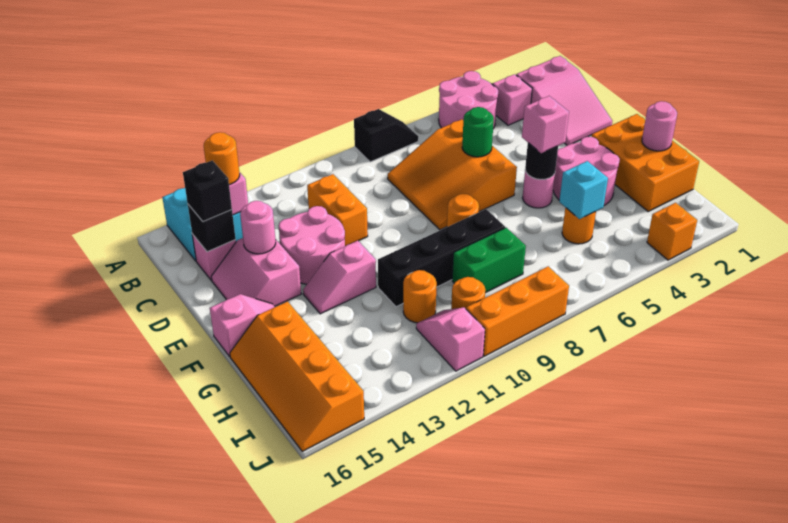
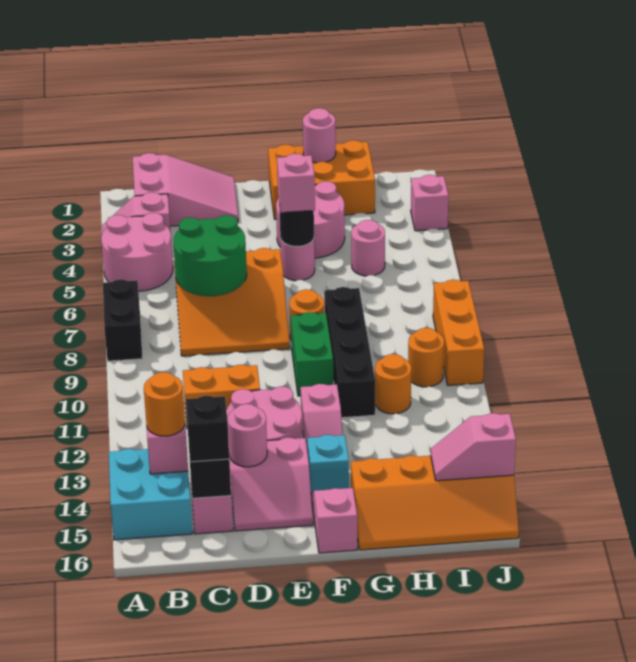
black slope A7:A8 level 1 top 8 -> black brick A7:A8 level 1
green round brick D6 level 2 -> green round brick C6:D7 level 2
orange round brick H5 level 1 -> pink round brick H5 level 1
cyan brick H5 level 2 -> cyan brick F14 level 1
green brick H8:H9 level 1 -> green brick F9:F10 level 1
pink slope I11:J11 level 1 top J -> pink slope I15:J15 level 2 top J
orange brick J3 level 1 -> pink brick J3 level 1

